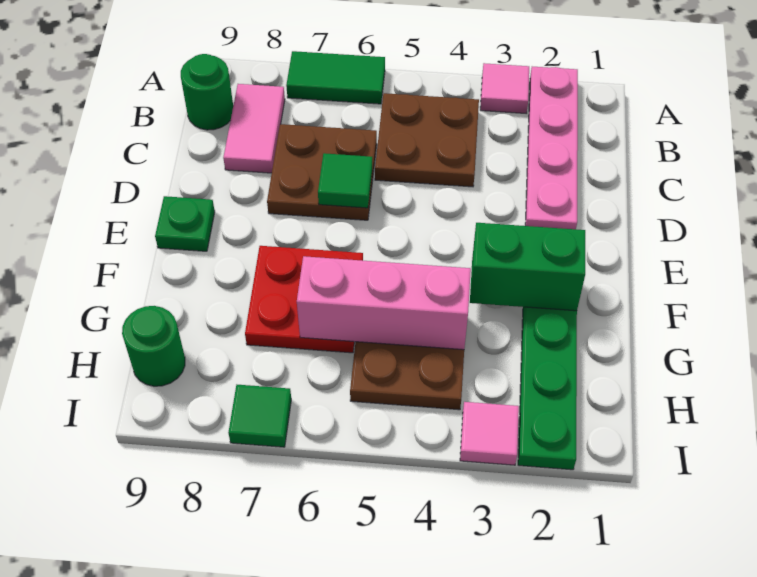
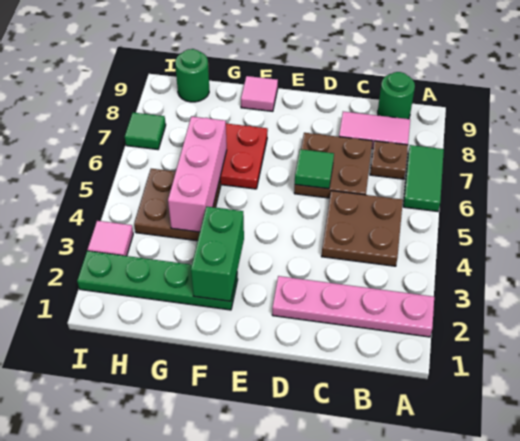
pink tile A3 level 1 -> pink tile F9 level 1
none -> brown plate B7 level 1
green plate E9 level 1 -> none

